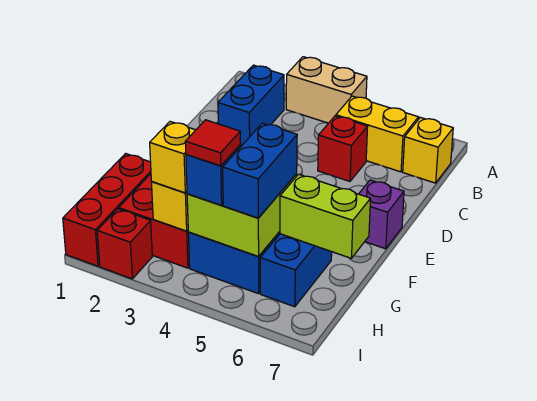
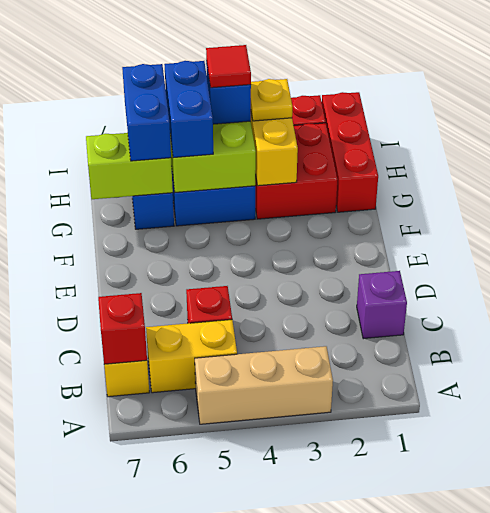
tan brick A3:A4 level 1 -> tan brick A3:A5 level 1
blue brick B2:C2 level 1 -> blue brick G6:H6 level 3
none -> red brick B7 level 2
purple brick E7 level 1 -> purple brick C1 level 1
yellow brick H3 level 3 -> yellow plate H3 level 3

